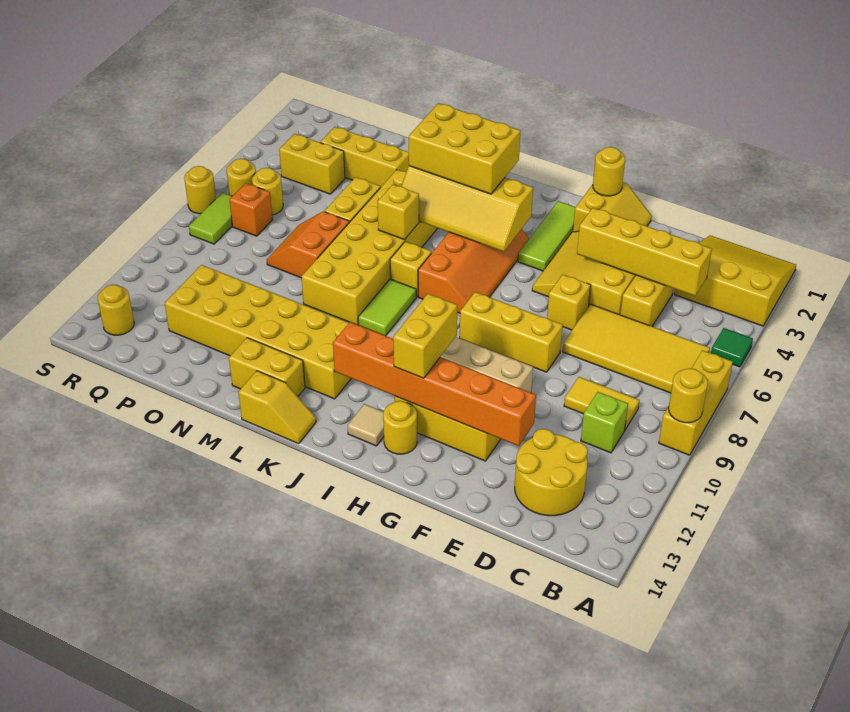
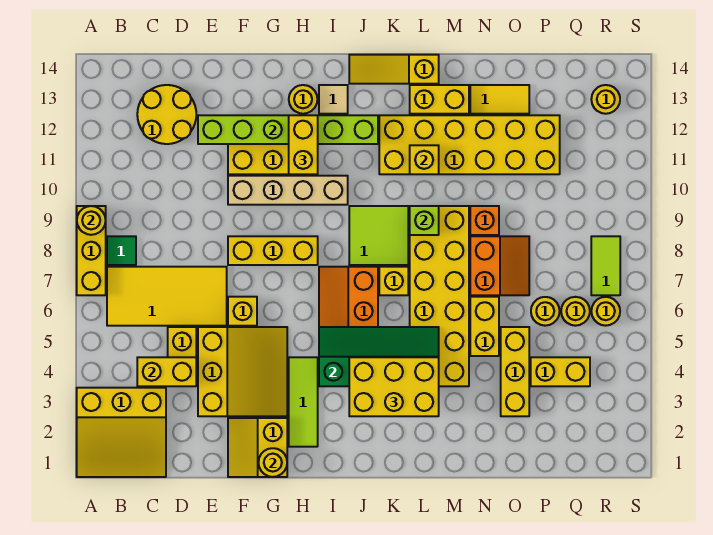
green tile A5 level 1 -> green tile B8 level 1
yellow brick C4:F4 level 2 -> yellow brick C4:D4 level 2
yellow tile C9:D9 level 1 -> yellow tile N13:O13 level 1
lime brick C10 level 1 -> lime brick L9 level 2
orange brick E12:J12 level 2 -> lime brick E12:J12 level 2
yellow slope I4:L5 level 2 top 4 -> green slope I4:L5 level 2 top 4
lime tile K8:K9 level 1 -> lime tile J8:K9 level 1
yellow slope K14:L14 level 1 top L -> yellow slope J14:L14 level 1 top L
yellow brick L6 level 2 -> yellow brick L11 level 2
yellow brick N3:P3 level 1 -> yellow brick O3:O5 level 1
orange brick Q7 level 1 -> orange brick N9 level 1
yellow round brick S7 level 1 -> yellow round brick P6 level 1

